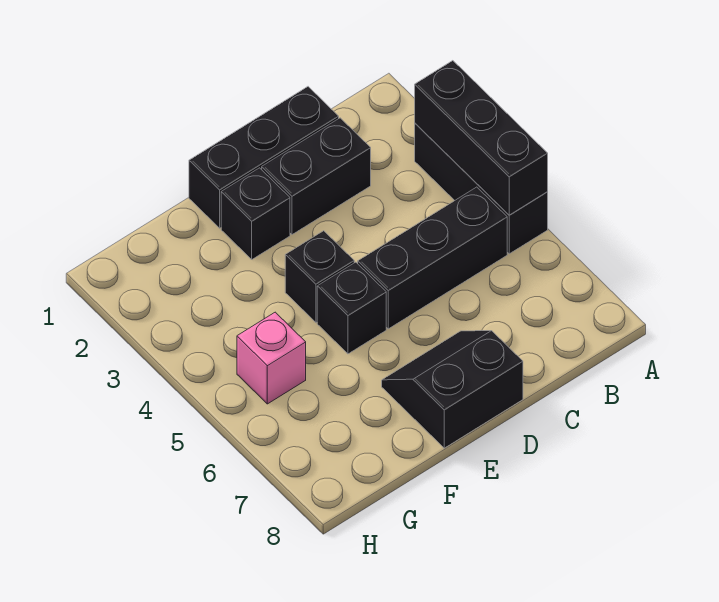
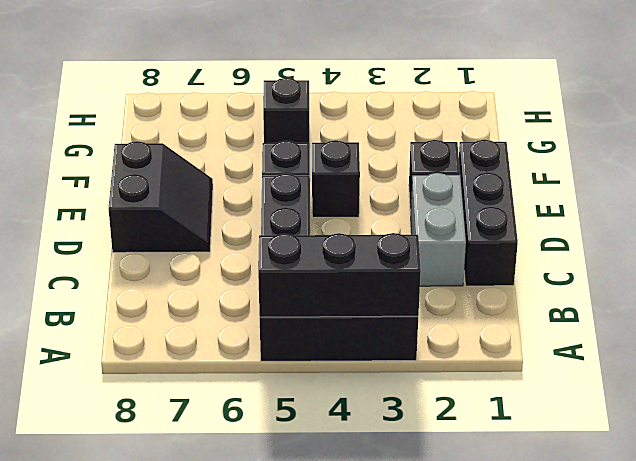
black brick C2:D2 level 1 -> grey brick C2:D2 level 1
pink brick G5 level 1 -> black brick G5 level 1

